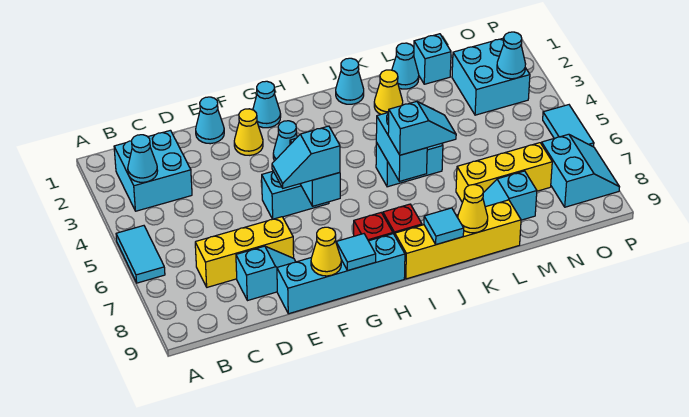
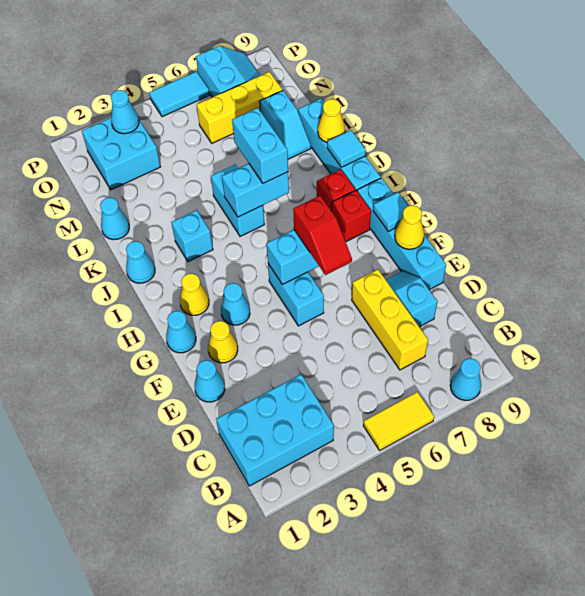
cyan tile A5:A6 level 1 -> yellow tile A5:A6 level 1
cyan brick B2:C3 level 1 -> cyan brick B1:C3 level 1
cyan cone B3 level 2 -> cyan cone A8 level 1
cyan slope F6:G6 level 3 top G -> red slope F6:G6 level 3 top G
yellow brick I9:L9 level 1 -> cyan brick I9:L9 level 1
cyan slope J6:K6 level 3 top J -> cyan brick J6:K6 level 3
yellow cone K2 level 1 -> yellow cone H2 level 1
yellow brick L7:N7 level 1 -> yellow brick N6:N8 level 1
cyan brick M1 level 1 -> cyan brick J3 level 1
cyan slope O7:P8 level 1 top O -> cyan slope O7:P8 level 1 top 7

